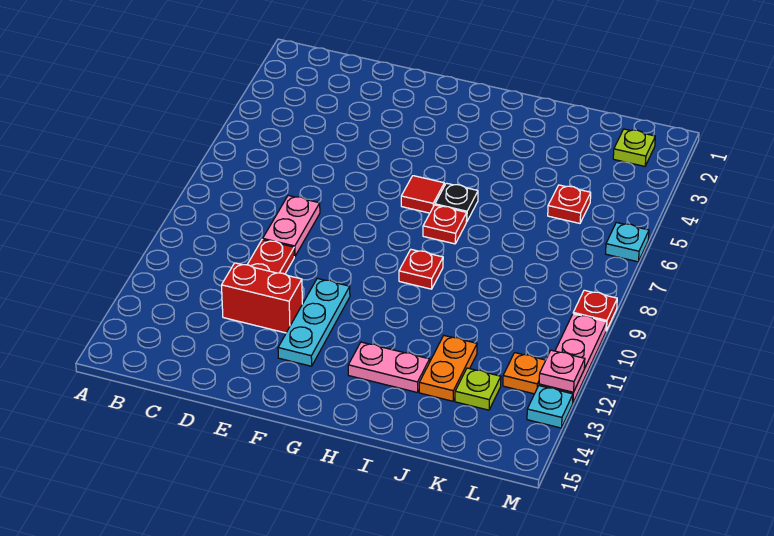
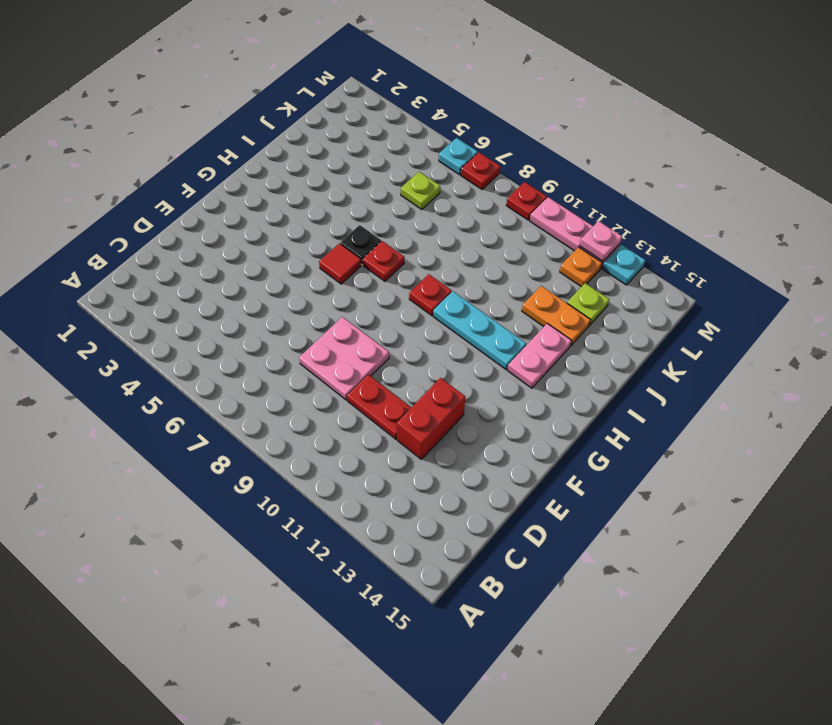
pink plate D8:D9 level 1 -> pink plate D8:E9 level 1
cyan plate F11:F13 level 1 -> cyan plate H10:H12 level 1
red plate K5 level 1 -> red plate M7 level 1
lime plate L2 level 1 -> lime plate K6 level 1

